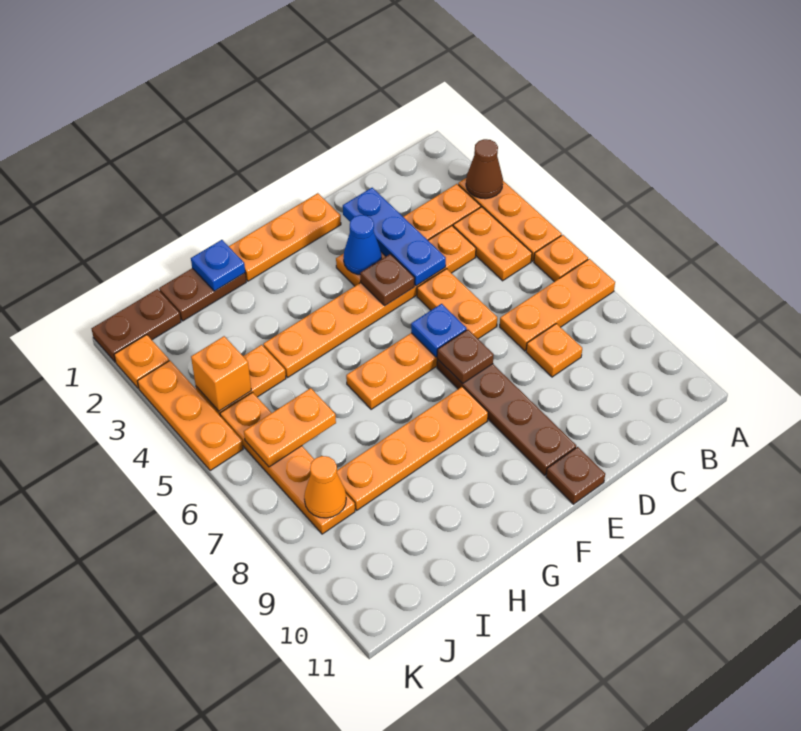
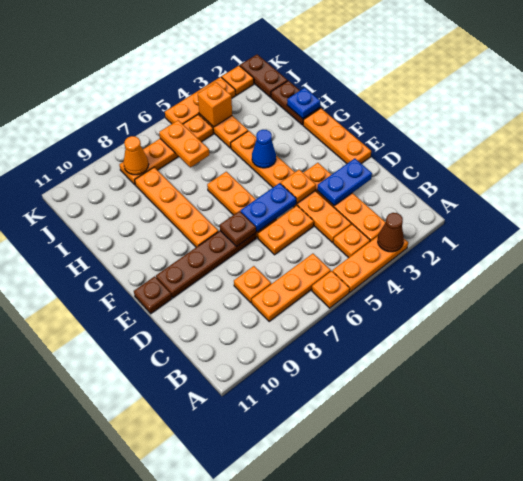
orange plate A7:C7 level 1 -> orange plate B6:B8 level 1
orange plate B4:B5 level 1 -> orange plate B4 level 1
blue plate D2:D4 level 2 -> blue plate D2:D3 level 2
blue cone E3 level 2 -> blue cone G4 level 2
brown plate E4 level 2 -> orange plate E4 level 2
blue plate E6 level 2 -> blue plate E5:E6 level 2

